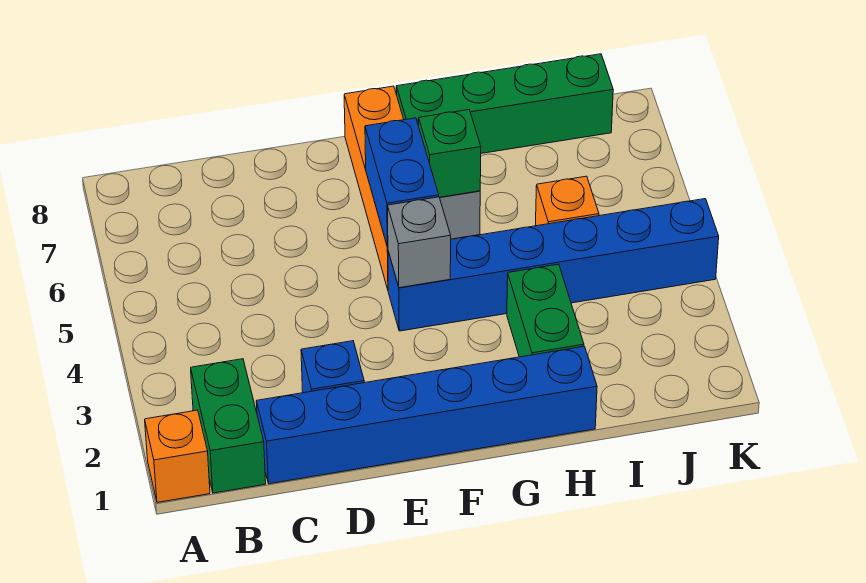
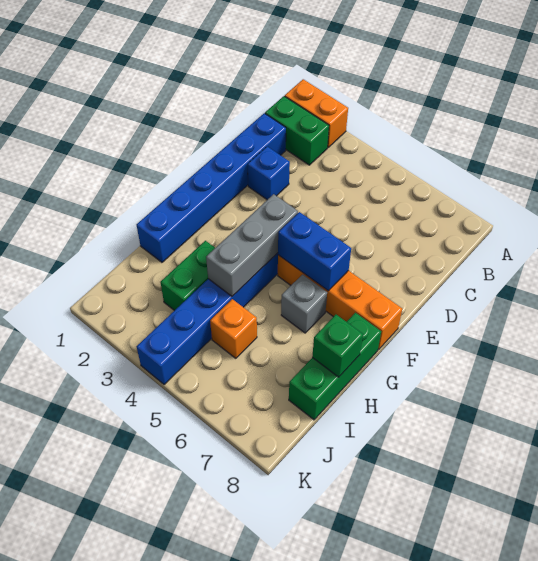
orange brick A1 level 1 -> orange brick A1:A2 level 1
grey brick F4 level 2 -> grey brick F4:H4 level 2
green brick G6 level 2 -> green brick H8 level 2
green brick G8:J8 level 1 -> green brick G8:I8 level 1
green brick H2:H3 level 1 -> green brick H3:I3 level 1

